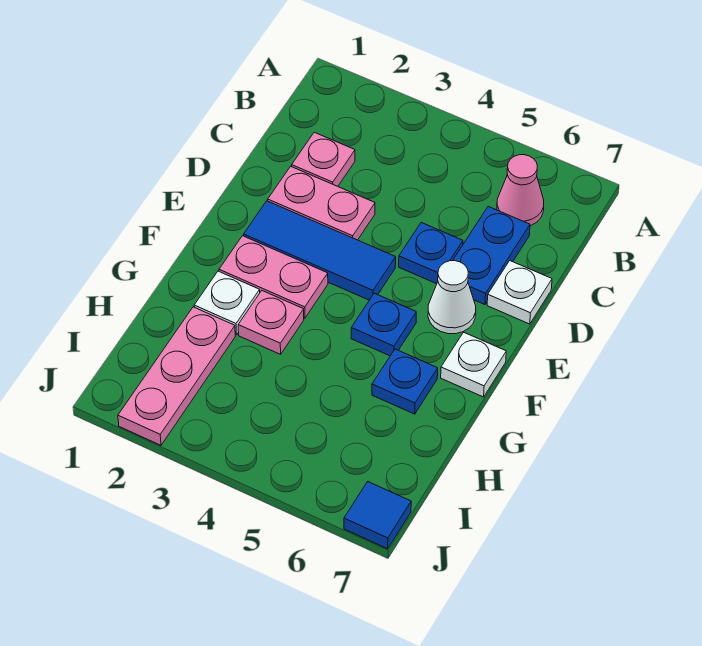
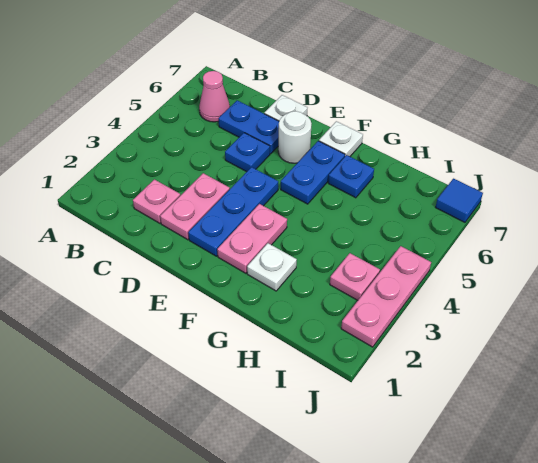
blue tile E2:E4 level 1 -> blue plate E2:E4 level 1
white cone E6 level 1 -> white round brick E6 level 1
blue plate F5 level 1 -> blue plate F5:F6 level 1
pink plate G3 level 1 -> pink plate I3 level 1
pink plate H2:J2 level 1 -> pink plate J2:J4 level 1

